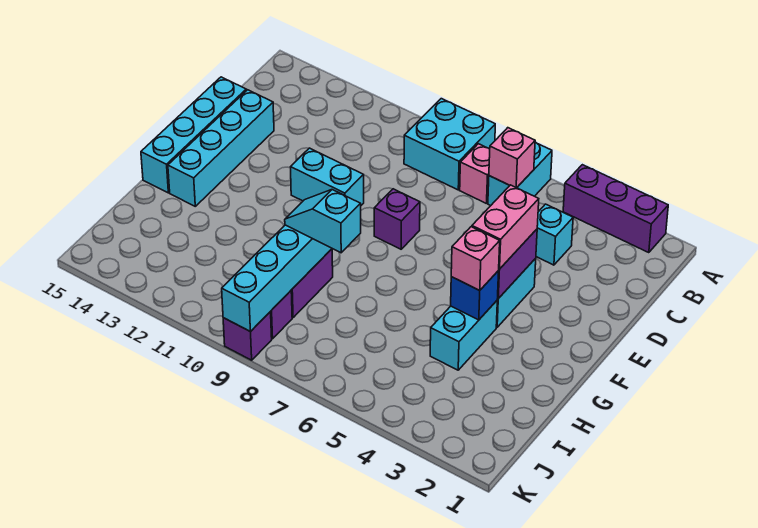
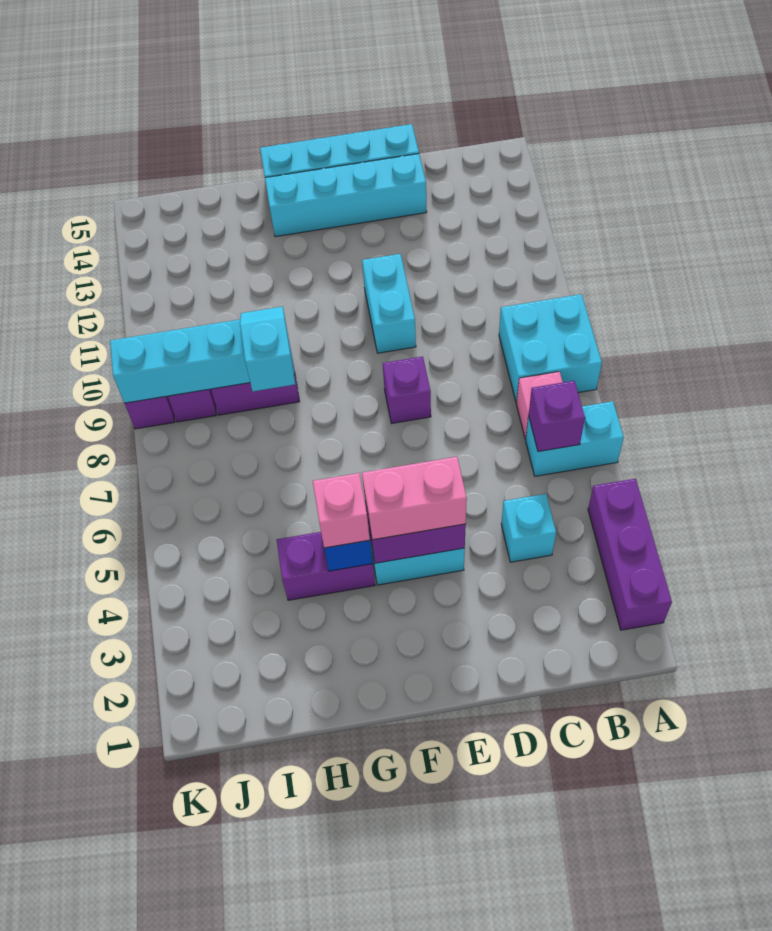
pink brick B6 level 2 -> purple brick B6 level 2
cyan brick G4:H4 level 1 -> purple brick G4:H4 level 1

